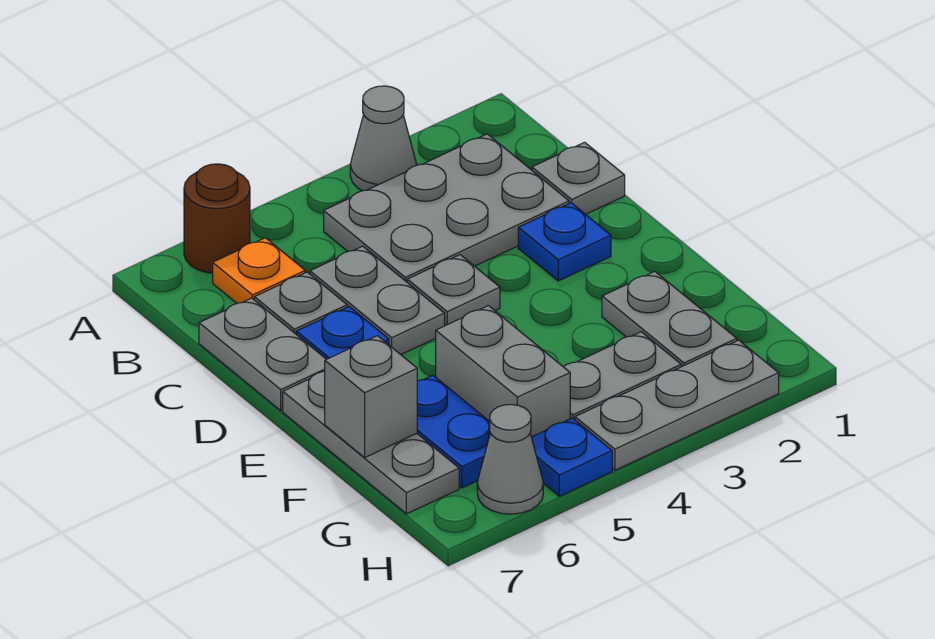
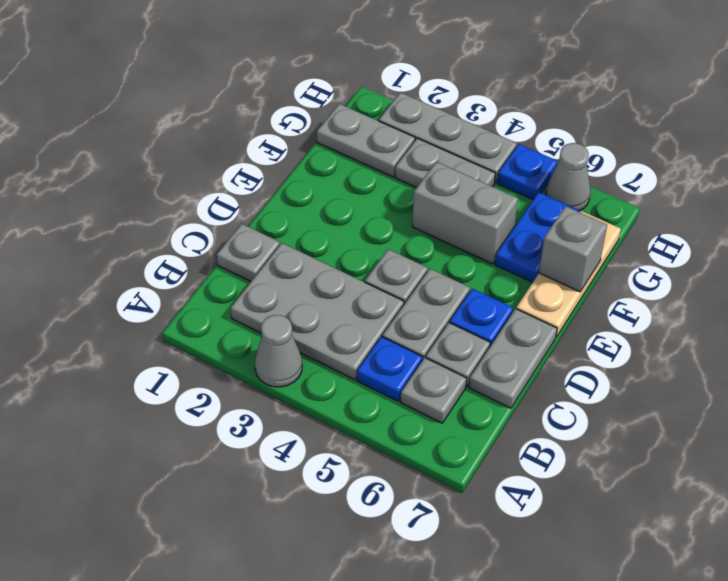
brown round brick A6 level 1 -> none
orange plate B6 level 1 -> grey plate B6 level 1
blue plate D2 level 1 -> blue plate B5 level 1
grey plate E7:G7 level 1 -> tan plate E7:G7 level 1
grey plate F2:G2 level 1 -> grey plate G1:G2 level 1
grey brick F5:G5 level 1 -> grey brick F4:F5 level 1

